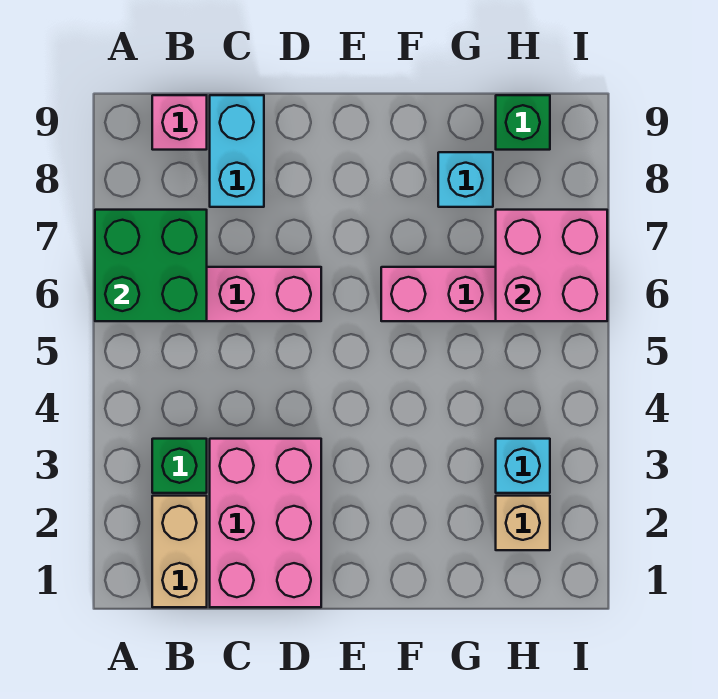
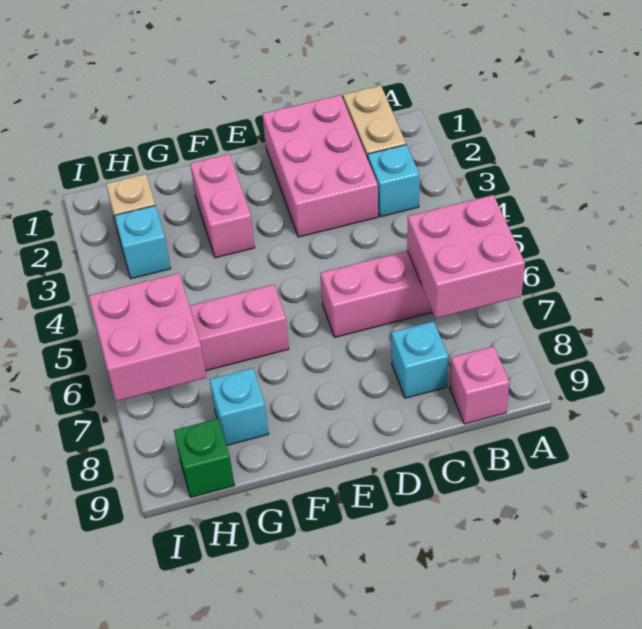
green brick A6:B7 level 2 -> pink brick A6:B7 level 2
green brick B3 level 1 -> cyan brick B3 level 1
cyan brick C8:C9 level 1 -> cyan brick C8 level 1
none -> pink brick F2:F3 level 1

